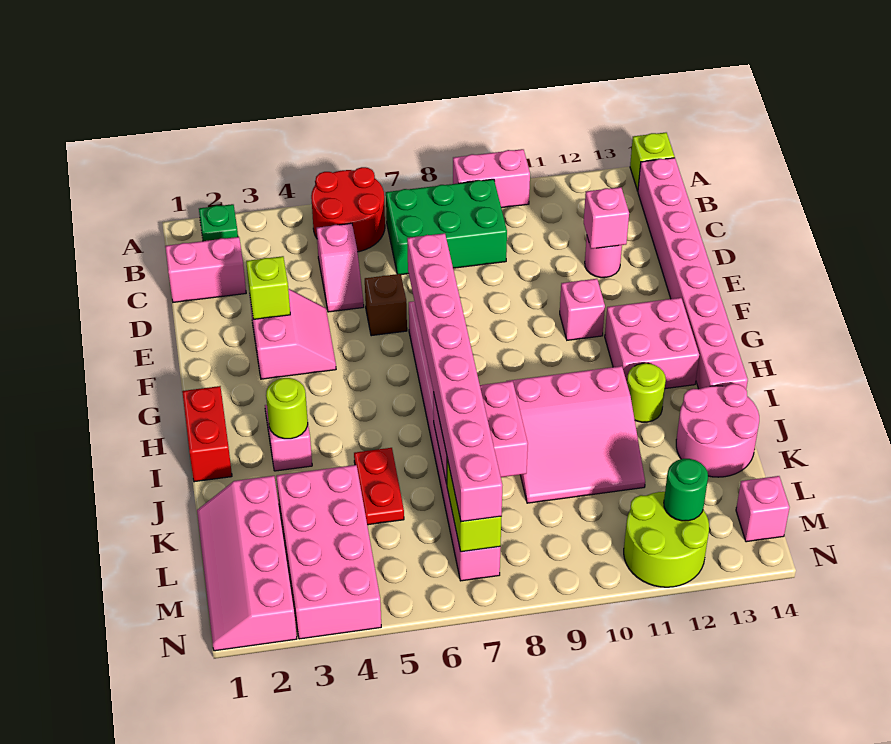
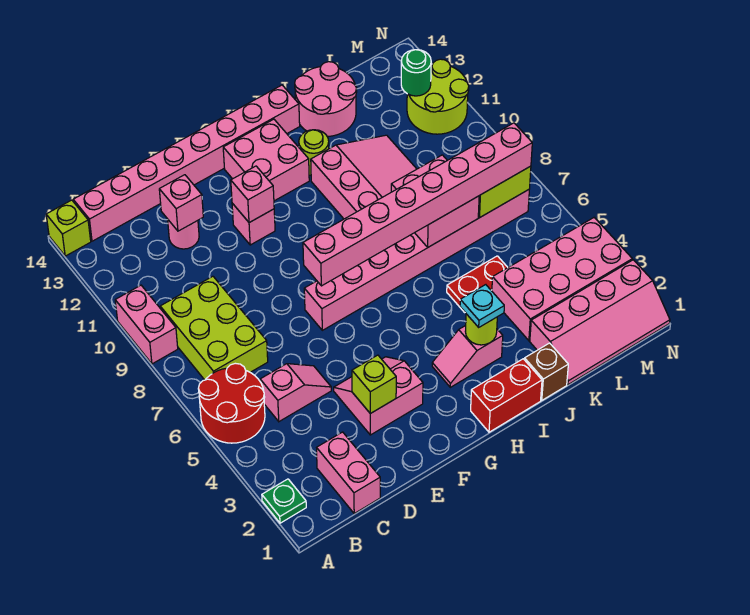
green brick B7:C9 level 1 -> lime brick B7:C9 level 1
brown brick E6 level 1 -> brown brick J1 level 1
none -> cyan plate I3 level 3
pink brick M14 level 1 -> pink brick F11 level 2

